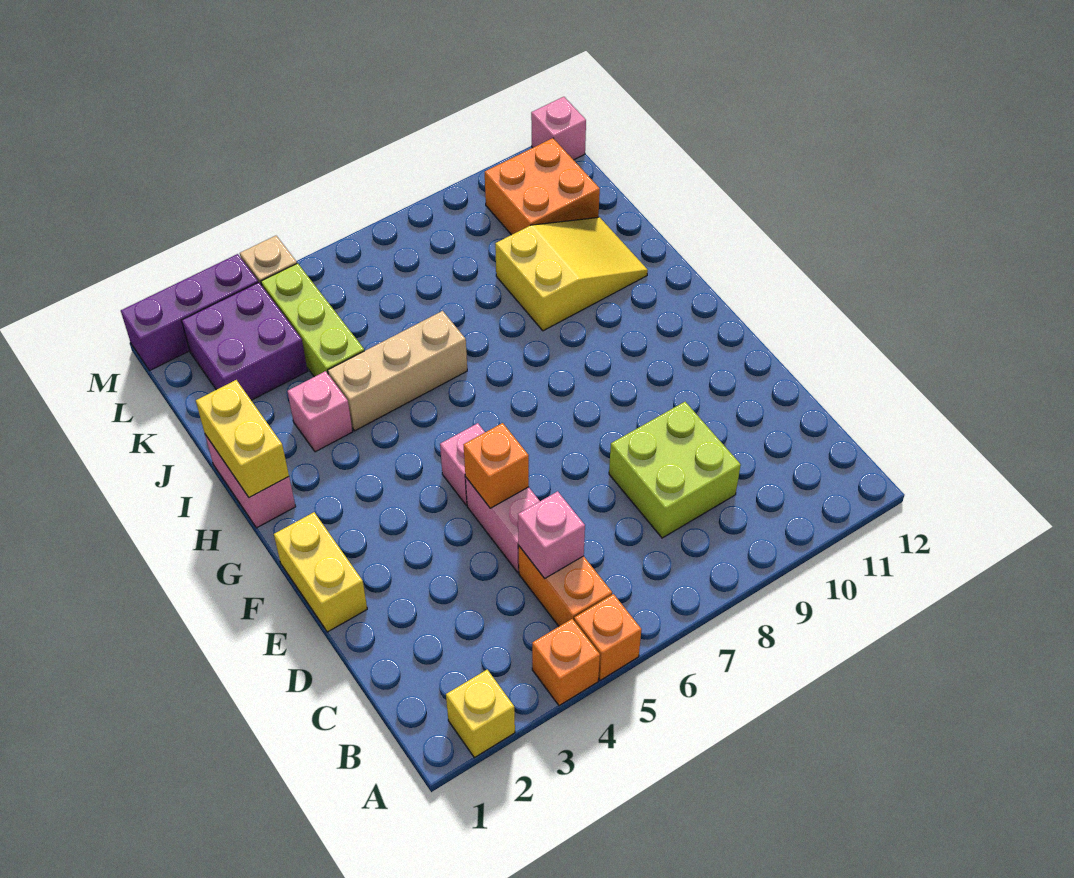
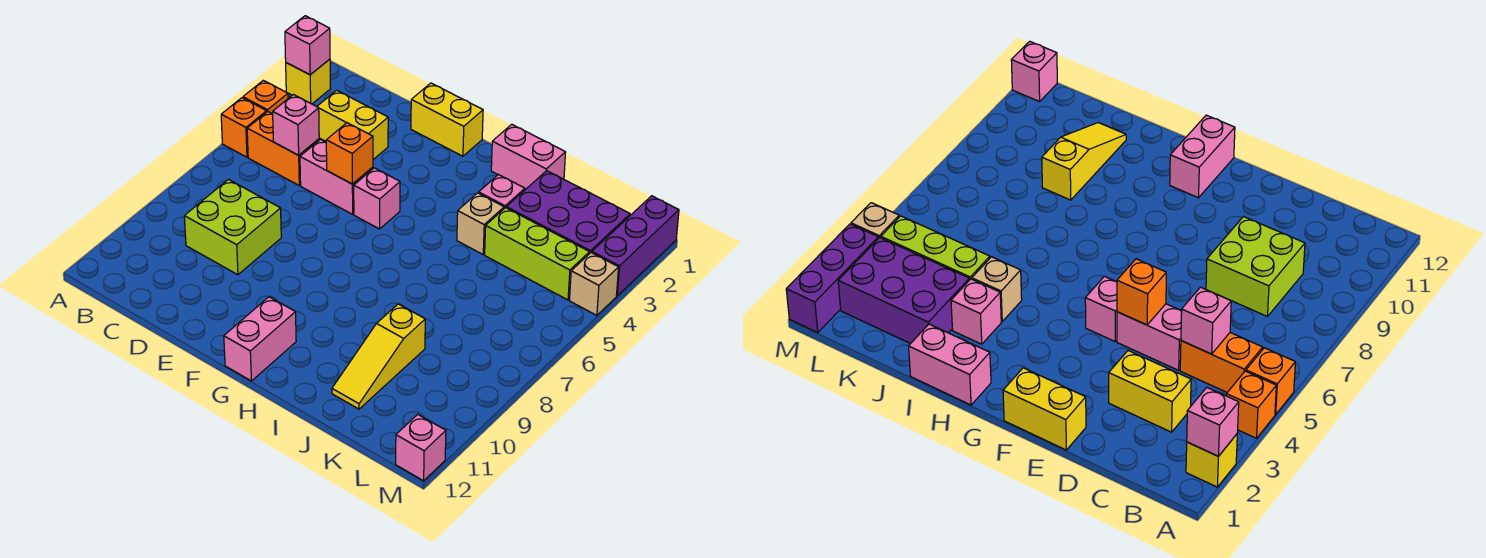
none -> pink brick A2 level 2
none -> pink brick G11:G12 level 1
yellow brick H1:I1 level 2 -> yellow brick C3:D3 level 1
tan brick I4:I6 level 1 -> tan brick I4 level 1
yellow slope I9:J11 level 1 top 9 -> yellow slope J9:J11 level 1 top 9
purple brick K2:L3 level 1 -> purple brick J2:L3 level 1
orange brick K10:L11 level 1 -> none

